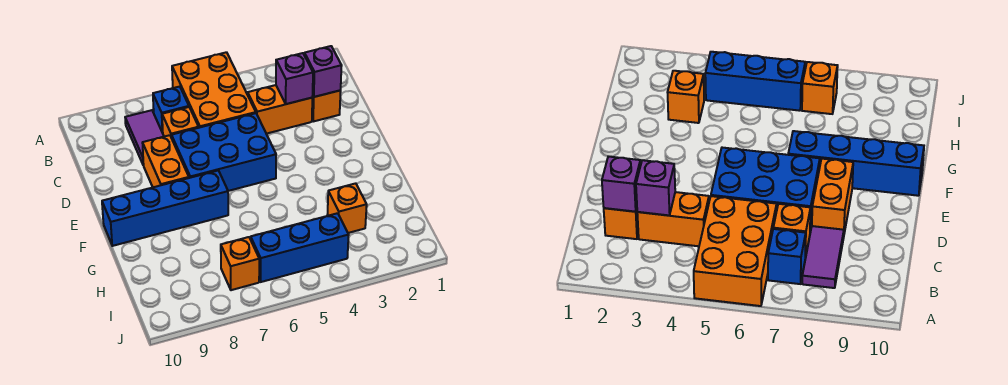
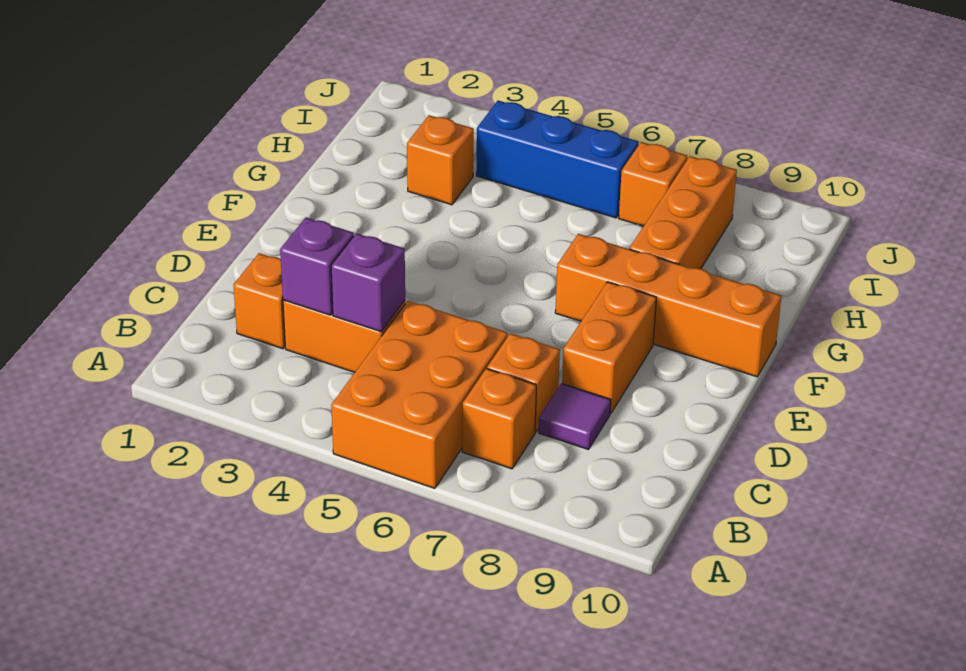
blue brick B7 level 1 -> orange brick B7 level 1
purple tile B8:C8 level 1 -> purple tile C8 level 1
purple brick C2 level 2 -> purple brick C4 level 2
blue brick D5:E7 level 1 -> none
blue brick F7:F10 level 1 -> orange brick F7:F10 level 1
none -> orange brick G8:I8 level 1

